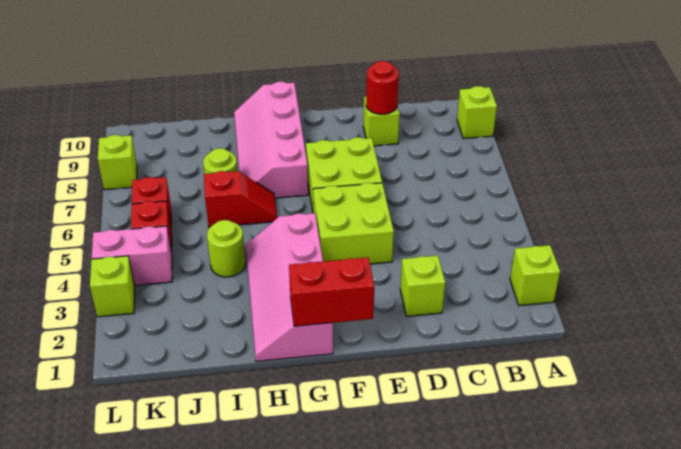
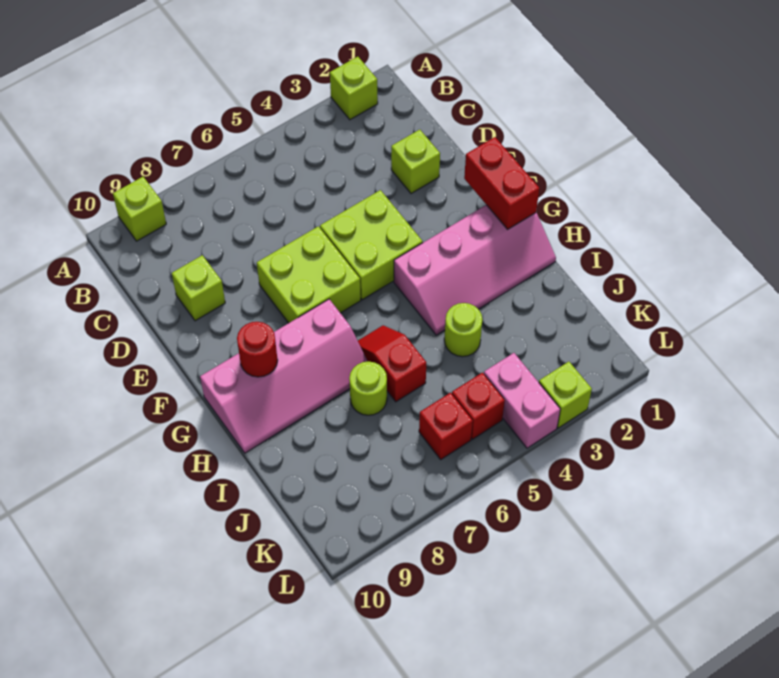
red round brick D9 level 2 -> red round brick G9 level 2
lime brick L8 level 1 -> none

